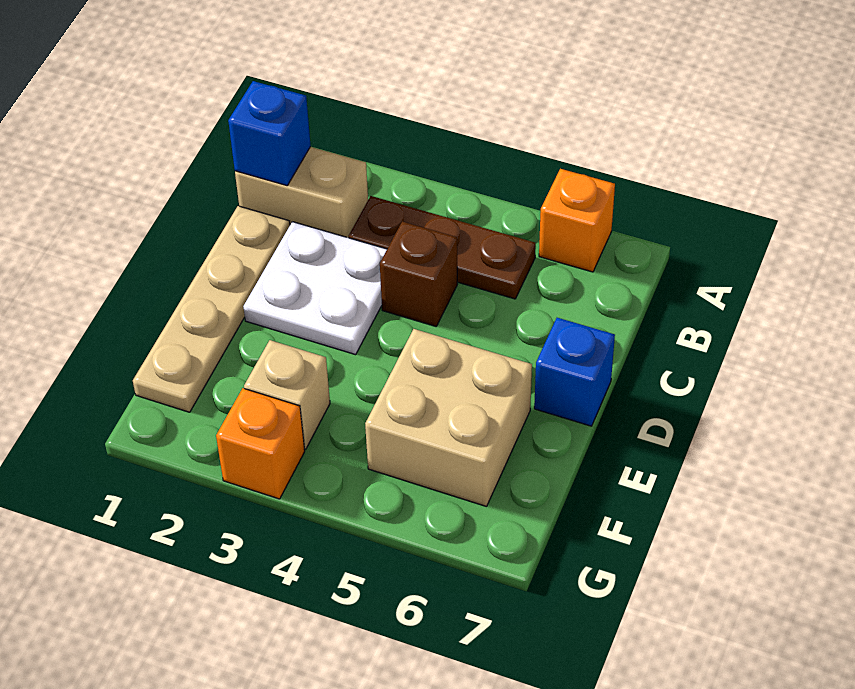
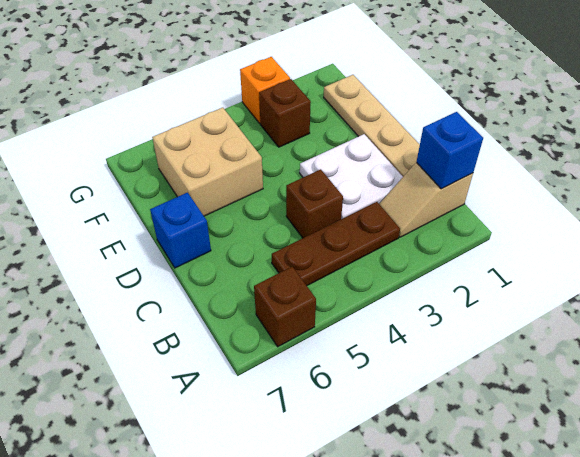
orange brick A6 level 1 -> brown brick A6 level 1
tan brick B1:B2 level 1 -> tan slope B1:B2 level 1 top 1
tan brick F3 level 1 -> brown brick F3 level 1

